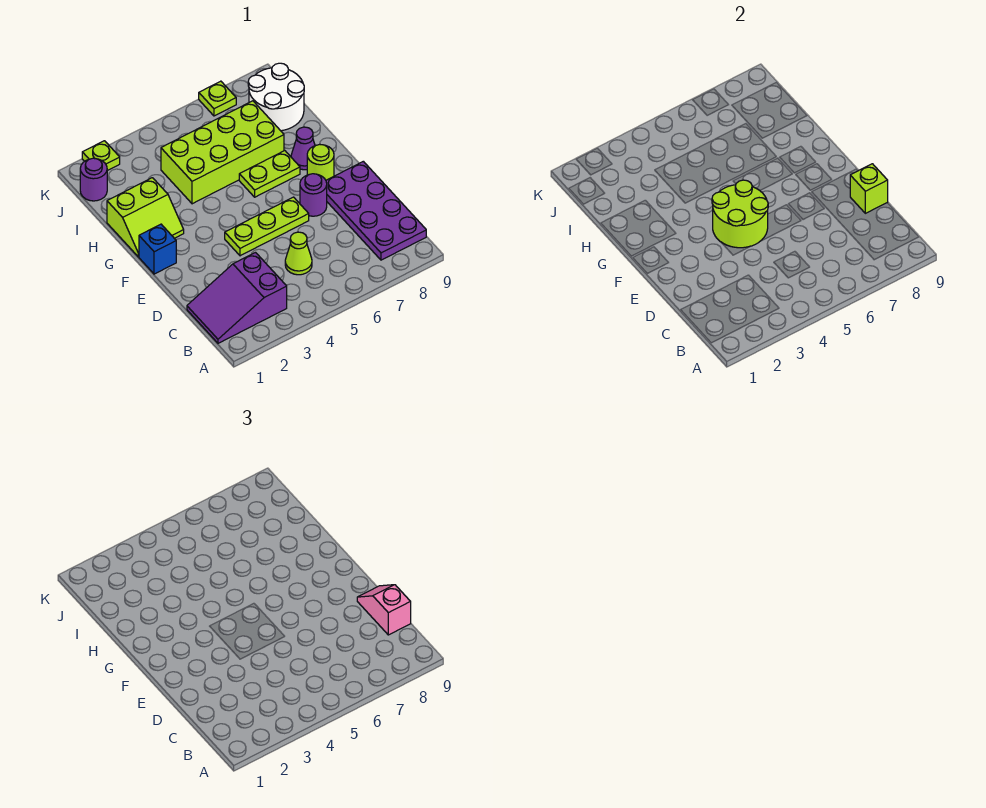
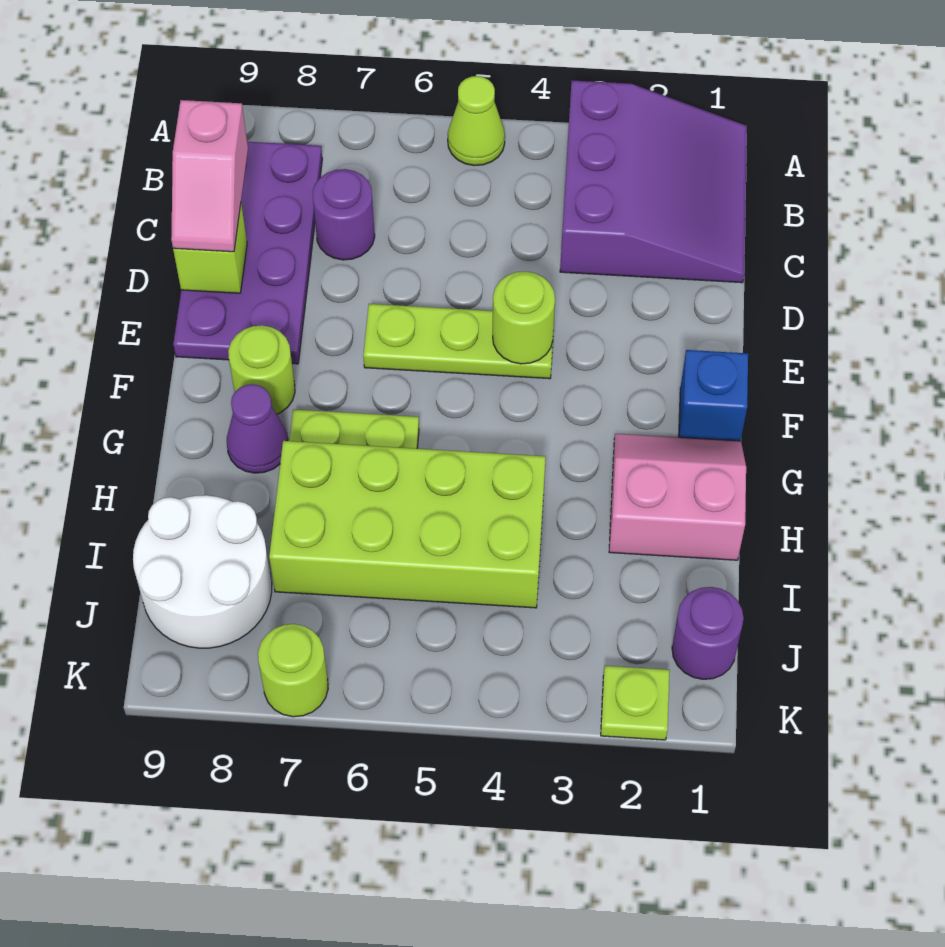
purple slope B1:C3 level 1 top 3 -> purple slope A1:C3 level 1 top 3
lime cone C5 level 1 -> lime cone A5 level 1
lime round brick E4:F5 level 2 -> lime round brick E4 level 2
purple round brick E7 level 1 -> purple round brick C7 level 1
lime slope G1:H2 level 1 top H -> pink slope G1:H2 level 1 top H
lime plate K7 level 1 -> lime round brick K7 level 1

